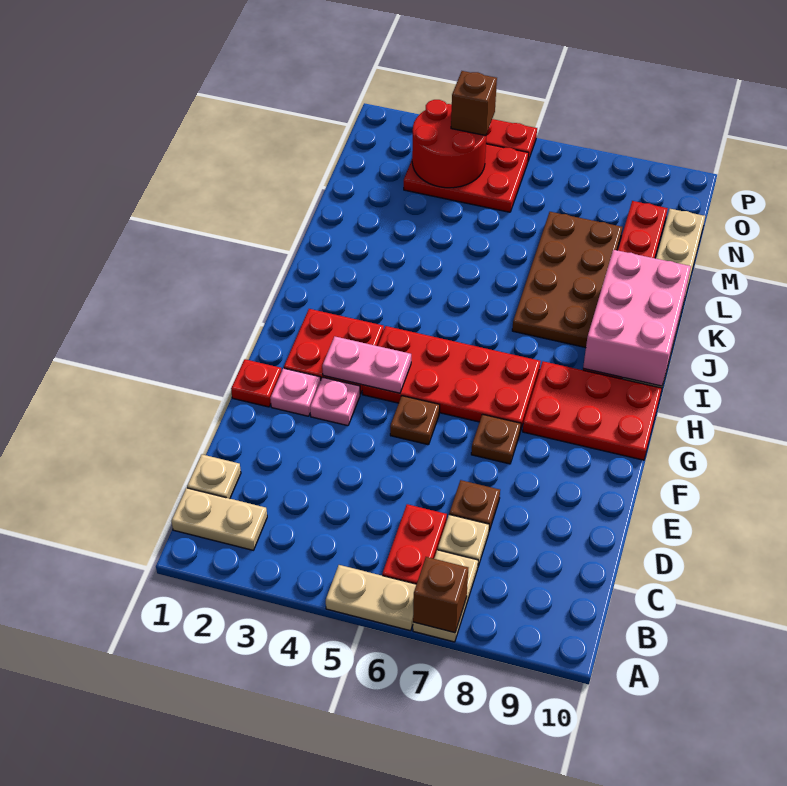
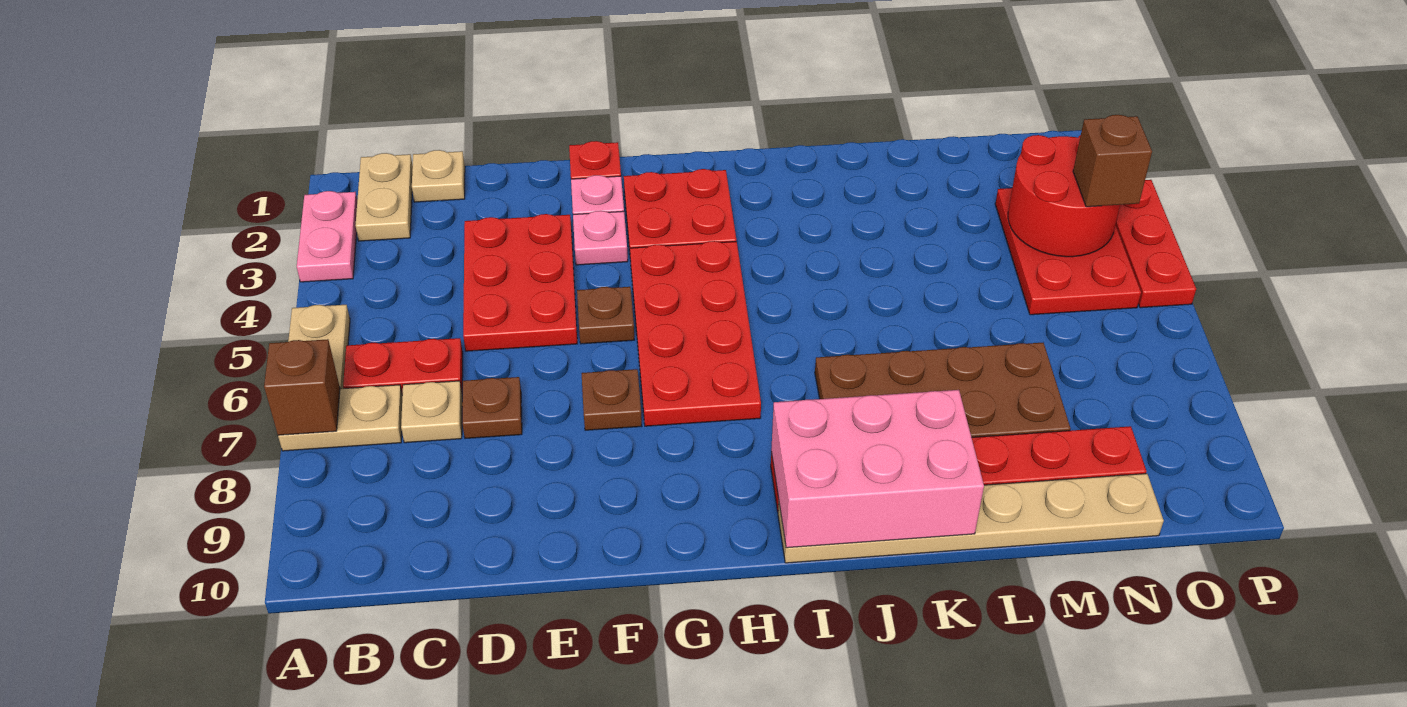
pink plate G3:G4 level 2 -> pink plate A2:A3 level 1
red plate G8:H10 level 1 -> red plate D3:E5 level 1

